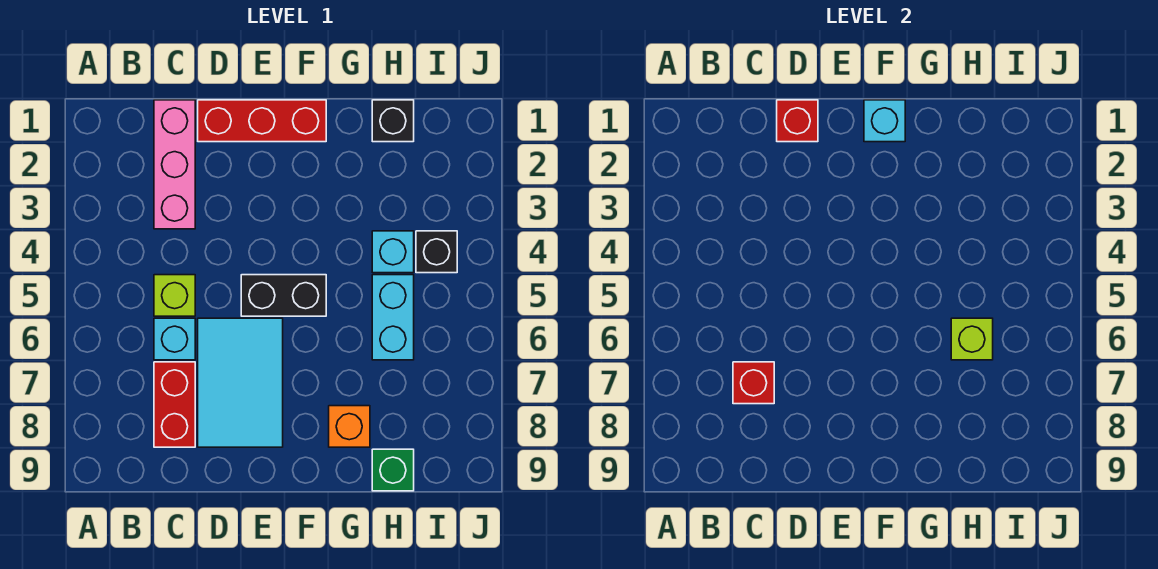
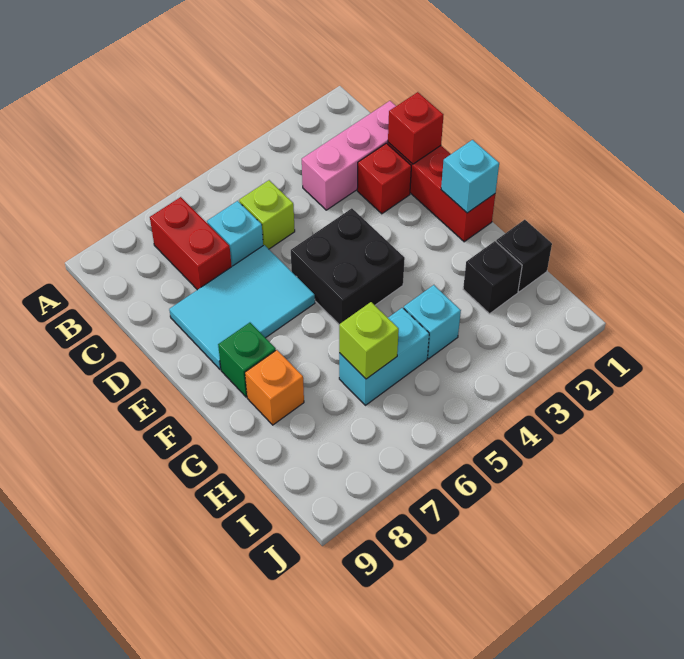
red brick C7:C8 level 1 -> red brick B7:C7 level 1
red brick C7 level 2 -> red brick D2 level 1
black brick E5:F5 level 1 -> black brick E4:F5 level 1
green brick H9 level 1 -> green brick F8 level 1
black brick I4 level 1 -> black brick H2 level 1

